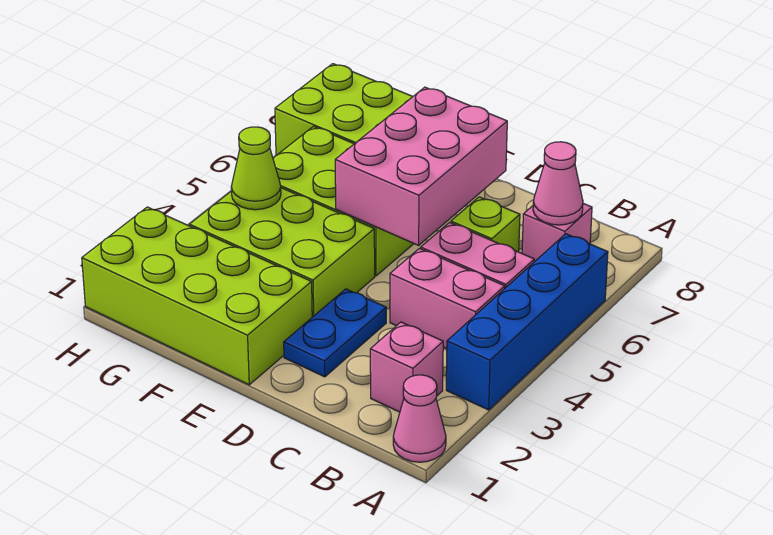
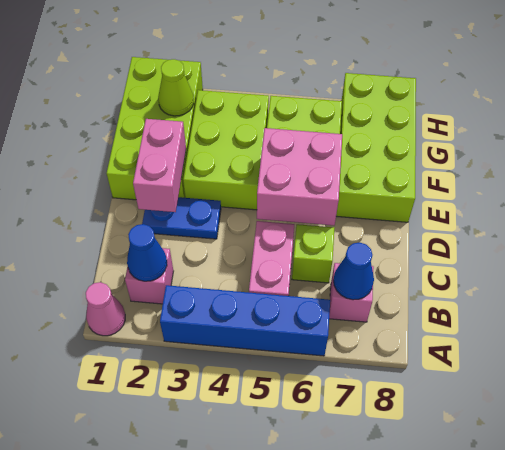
none -> blue cone B2 level 2
pink brick B4:C4 level 1 -> pink brick D2:E2 level 2
pink cone B7 level 2 -> blue cone B7 level 2
pink brick D5:E7 level 2 -> pink brick D5:E6 level 2
lime cone G4 level 2 -> lime cone G2 level 2

